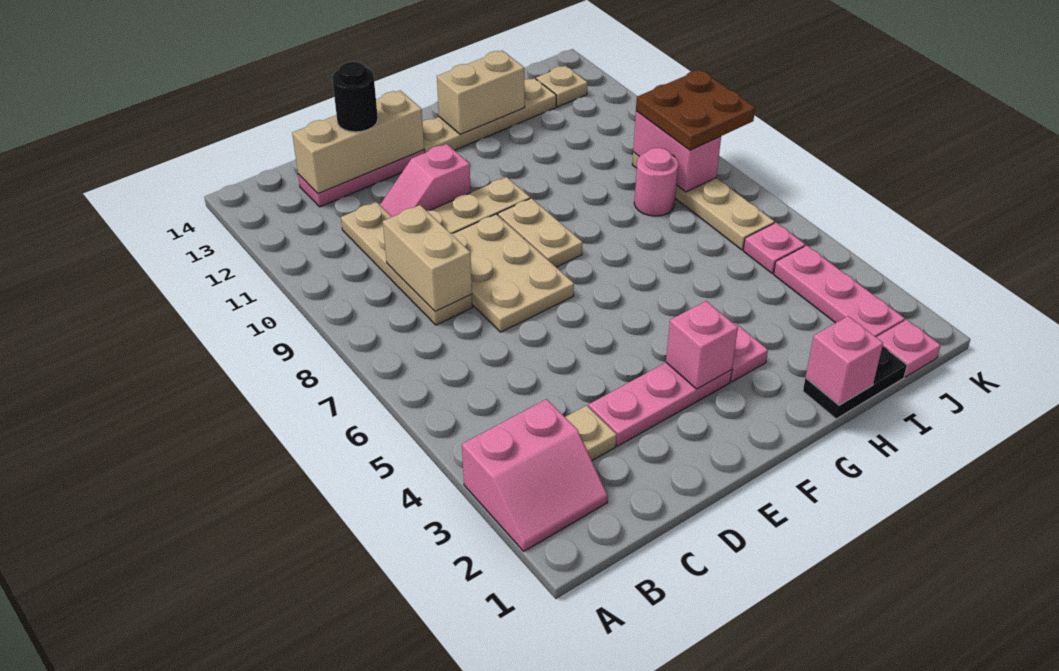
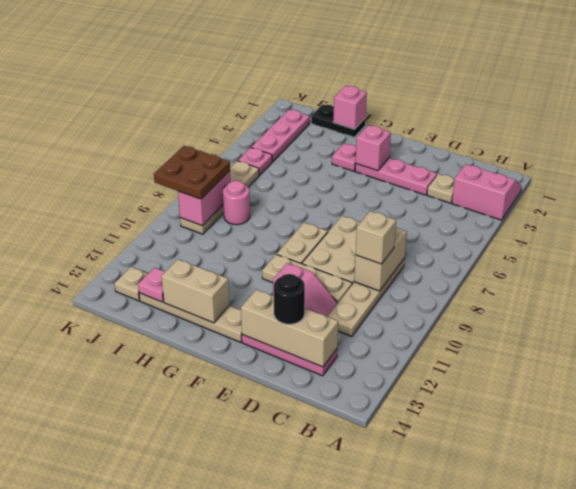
none -> tan brick C9 level 3
pink plate J1 level 1 -> pink plate I13 level 2

